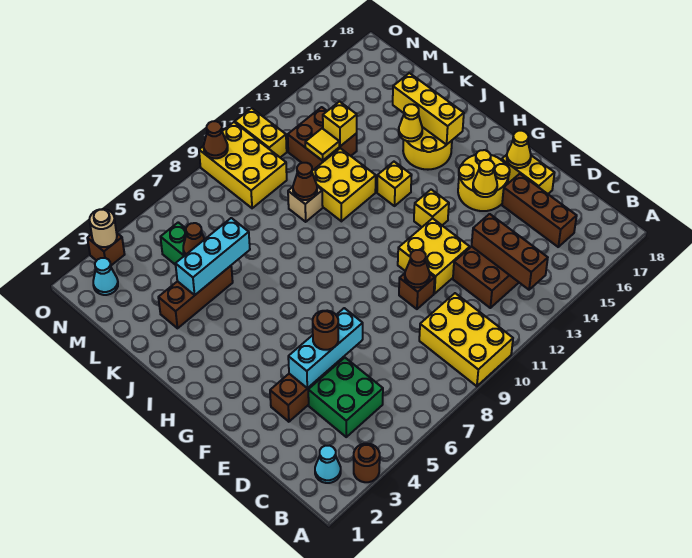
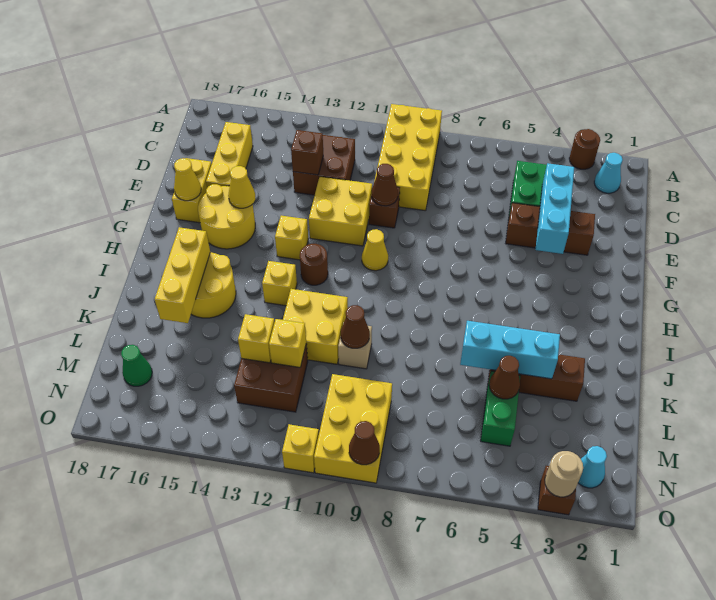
yellow brick A9:C10 level 1 -> yellow brick A9:D10 level 1
brown brick B13:D13 level 2 -> brown brick D13 level 2
brown brick C16:E16 level 1 -> yellow brick C16:E16 level 1
cyan brick E4:E6 level 2 -> cyan brick D4:F4 level 2
brown round brick E5 level 3 -> brown round brick H12 level 1
yellow cone J15 level 2 -> yellow cone G10 level 1
yellow tile L12 level 2 -> yellow brick L12 level 2
none -> green cone M17 level 1
yellow brick N11:O11 level 1 -> yellow brick O11 level 1

